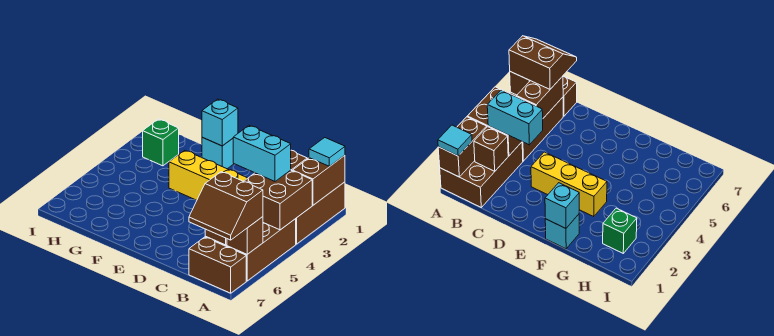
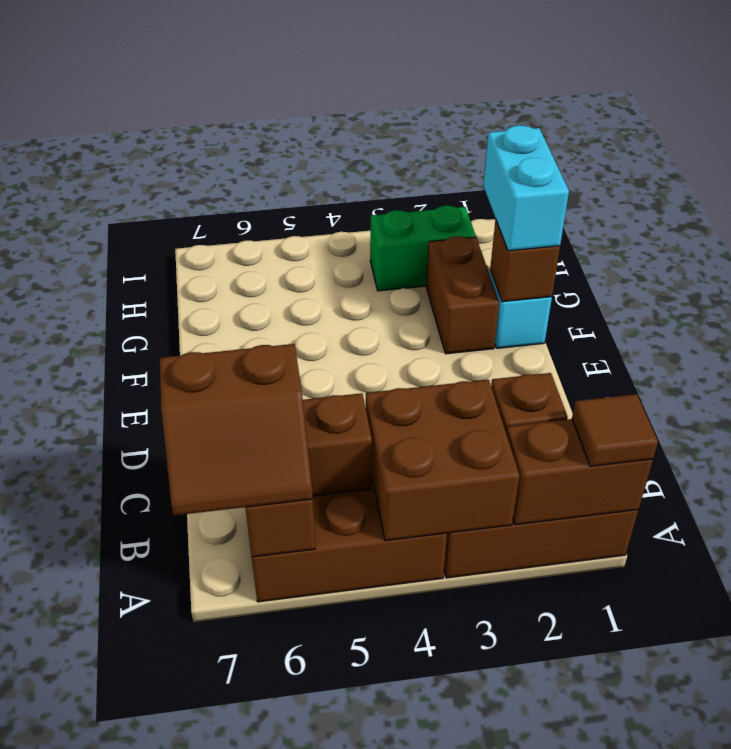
cyan tile A1 level 3 -> brown tile A1 level 3
brown slope A6:B7 level 3 top 6 -> brown slope A6:B7 level 3 top B
brown brick A7:B7 level 1 -> brown brick F2:G2 level 1
cyan brick B3:C3 level 3 -> cyan brick F1:G1 level 3
yellow brick D3:F3 level 1 -> none
cyan brick F1 level 2 -> brown brick F1 level 2
green brick H2 level 1 -> green brick H2:H3 level 1

